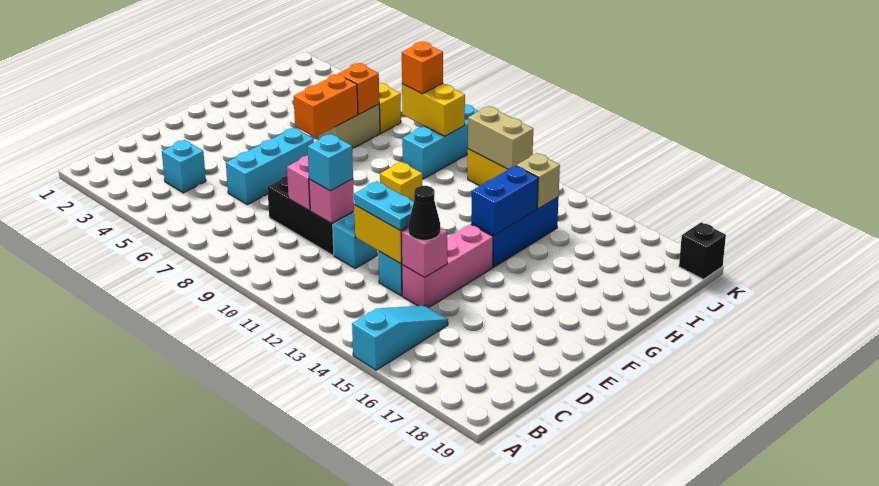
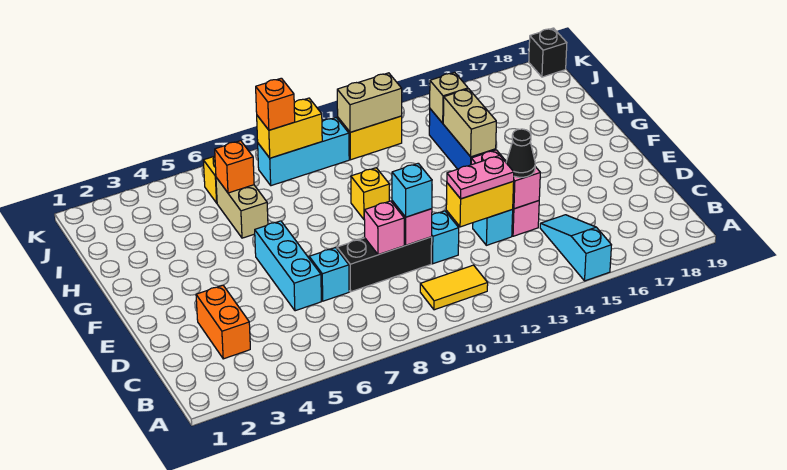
none -> yellow tile B10:B11 level 1
cyan brick C4 level 1 -> cyan brick D7 level 1
cyan plate D12:D13 level 3 -> pink plate D12:D13 level 3
orange brick G6:H6 level 2 -> orange brick C3:D3 level 1
blue brick G14:H14 level 2 -> tan brick G14:H14 level 2
cyan brick I9:K9 level 1 -> cyan brick J8:J10 level 1

